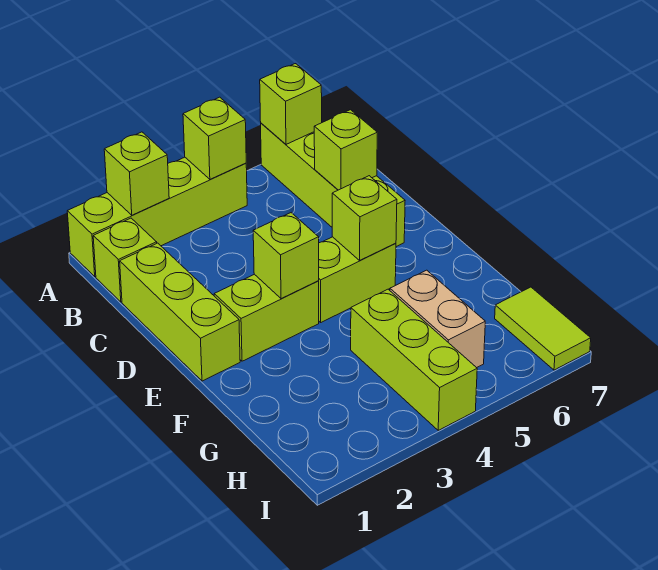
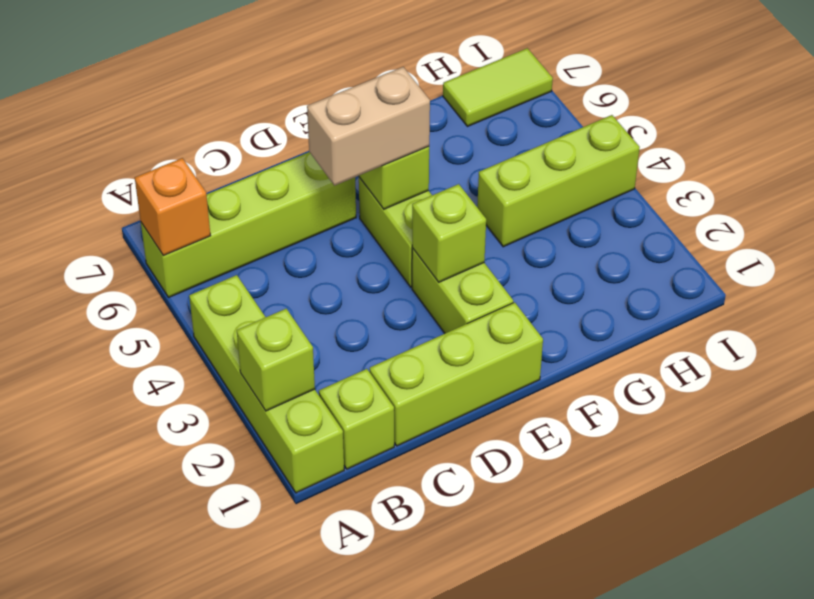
lime brick A4 level 2 -> none
lime brick A6 level 2 -> orange brick A6 level 2
lime brick C6 level 2 -> none
tan brick G5:H5 level 1 -> tan brick D5:E5 level 3

